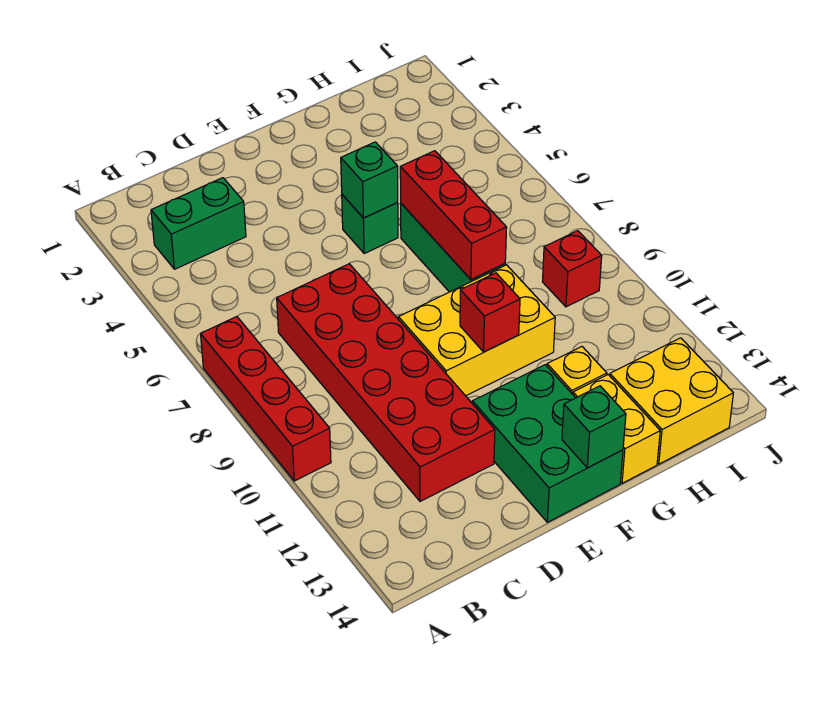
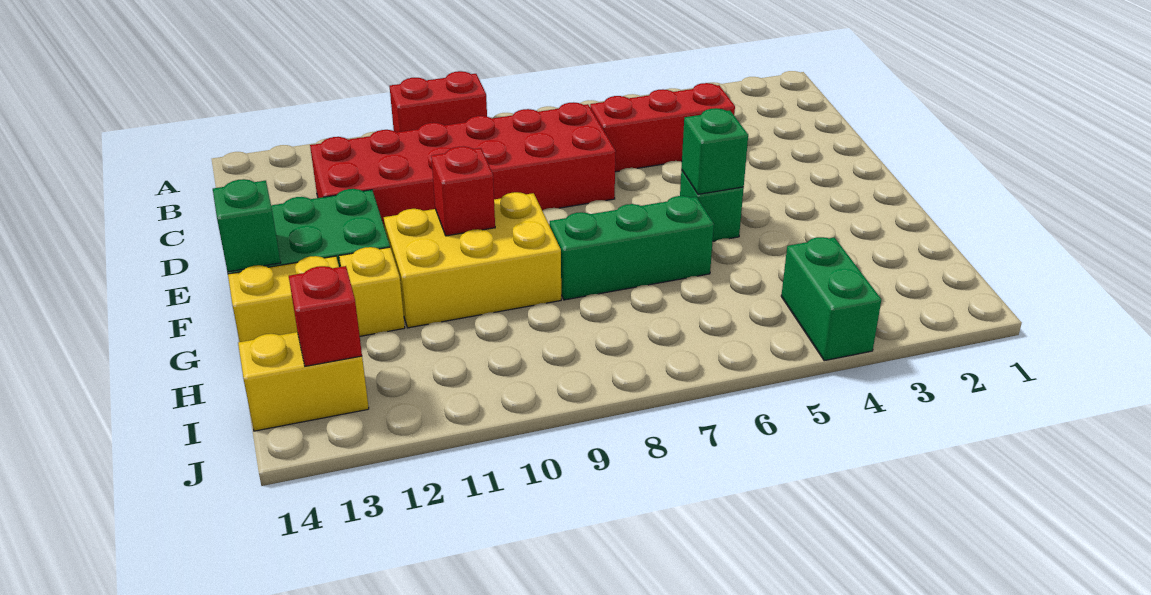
red brick A7:A10 level 1 -> red brick A9:A10 level 1
green brick B3:C3 level 1 -> green brick I4:J4 level 1
yellow brick E9:G10 level 1 -> yellow brick F9:G11 level 1
red brick G6:G8 level 2 -> red brick C4:C6 level 1
yellow brick H13:I14 level 1 -> yellow brick I13:I14 level 1
red brick I9 level 1 -> red brick I13 level 2

